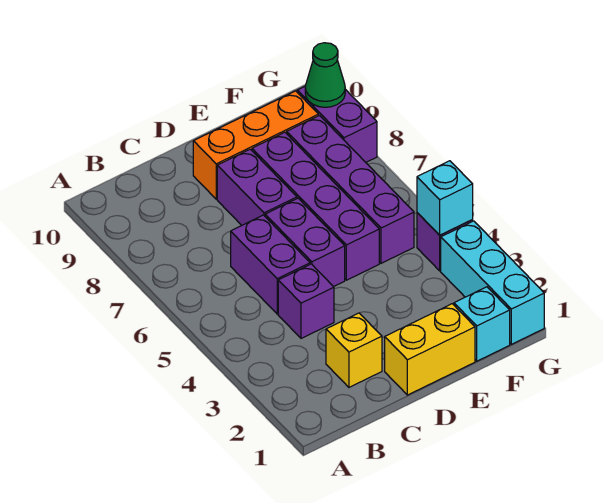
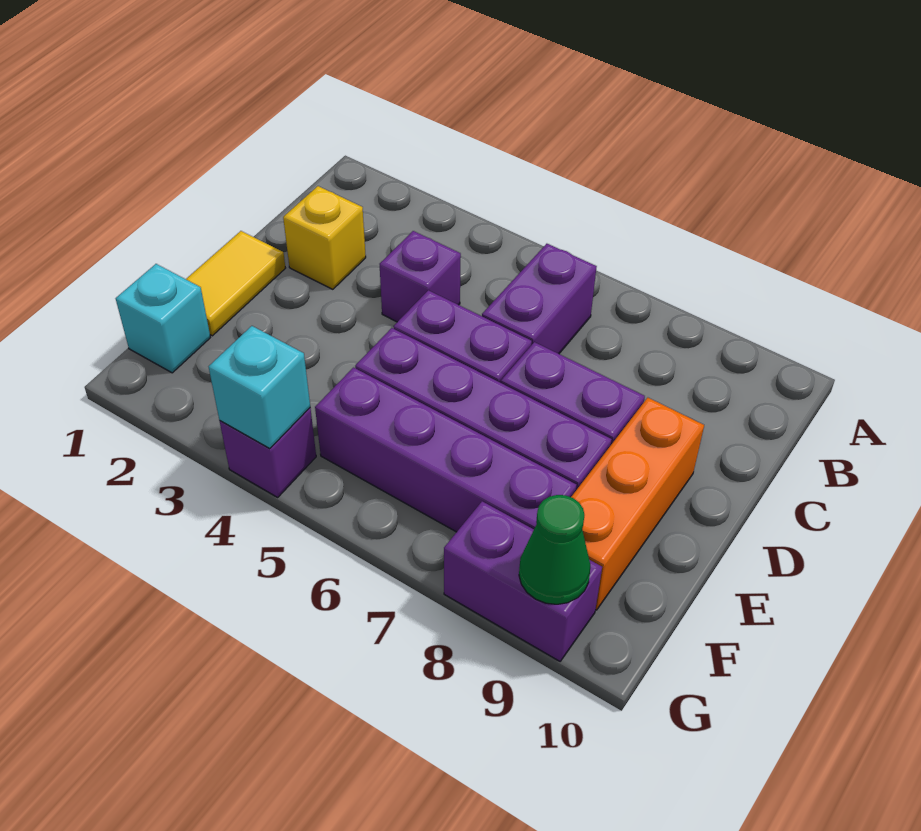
purple brick C5:C6 level 1 -> purple brick B6:C6 level 1
yellow brick D1:E1 level 1 -> yellow tile D1:E1 level 1
cyan brick G1:G3 level 1 -> none

